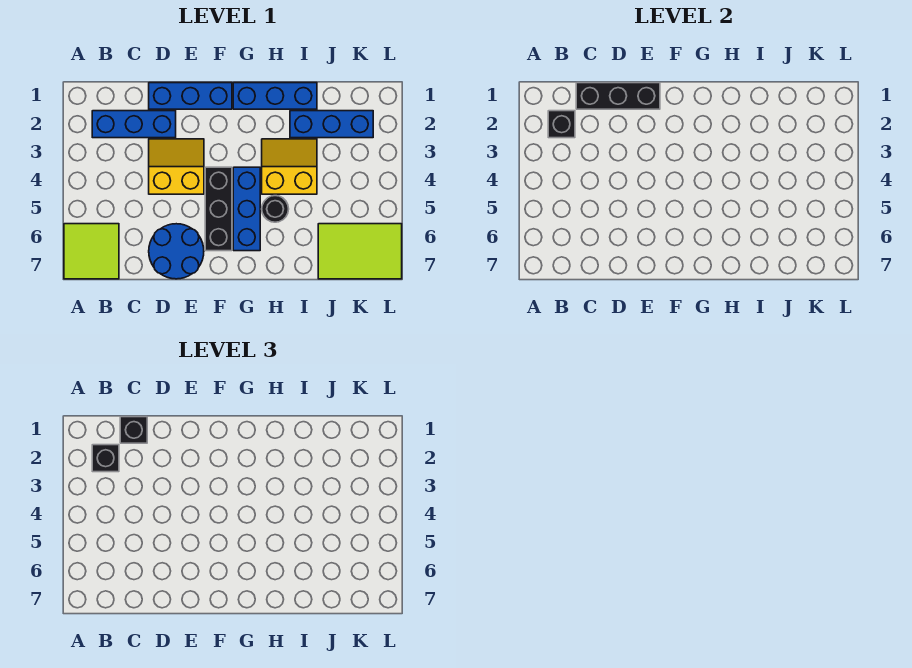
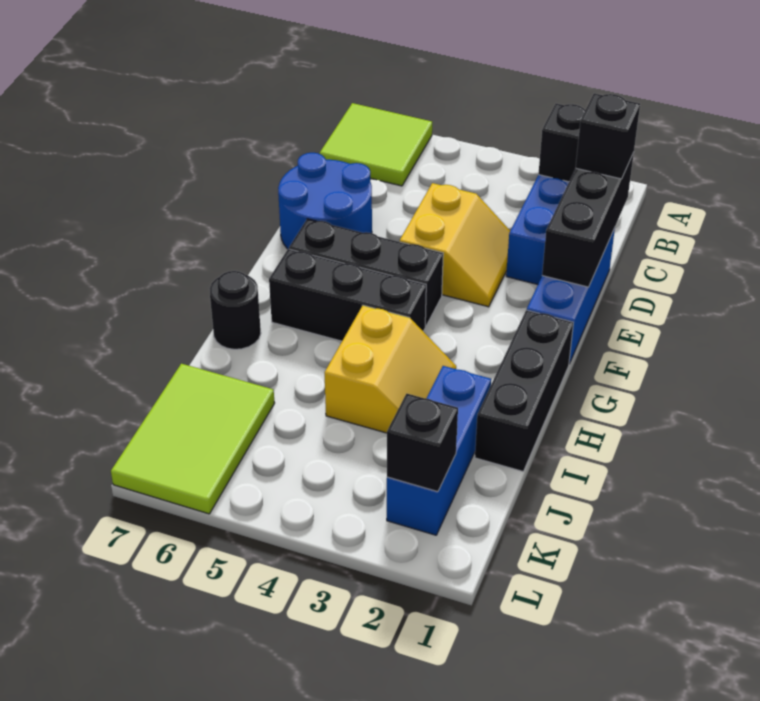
black brick B2 level 3 -> black brick K2 level 2
blue brick G1:I1 level 1 -> black brick G1:I1 level 1
blue brick G4:G6 level 1 -> black brick G4:G6 level 1
black round brick H5 level 1 -> black round brick H7 level 1

